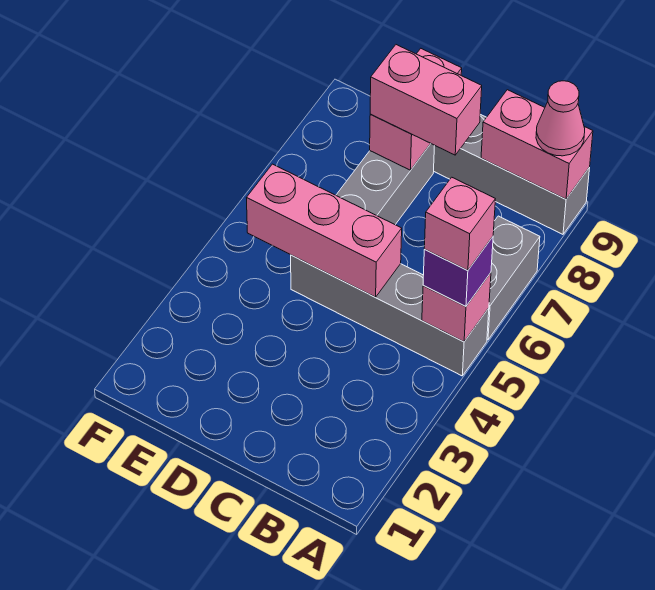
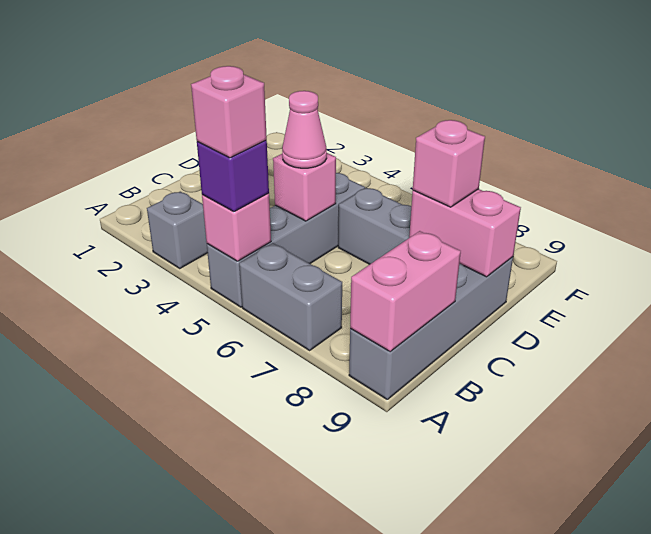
none -> grey brick A3 level 1
pink cone A9 level 3 -> pink cone C5 level 3
pink brick C5:E5 level 2 -> pink brick C5 level 2
pink brick C8:D8 level 3 -> pink brick D8 level 3

